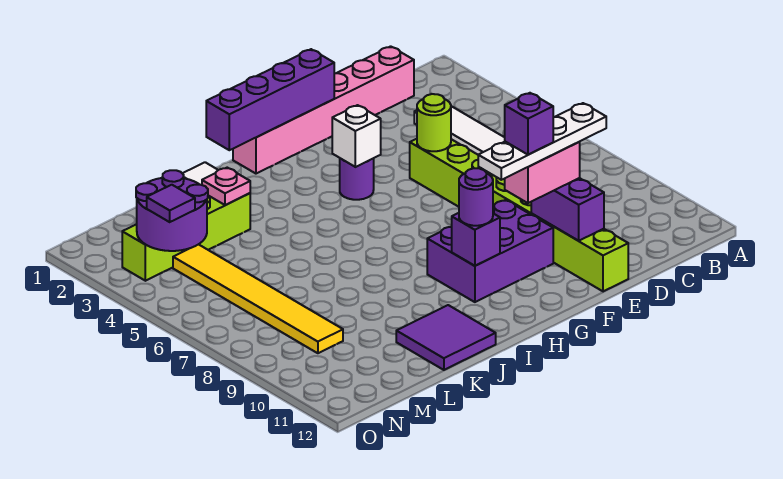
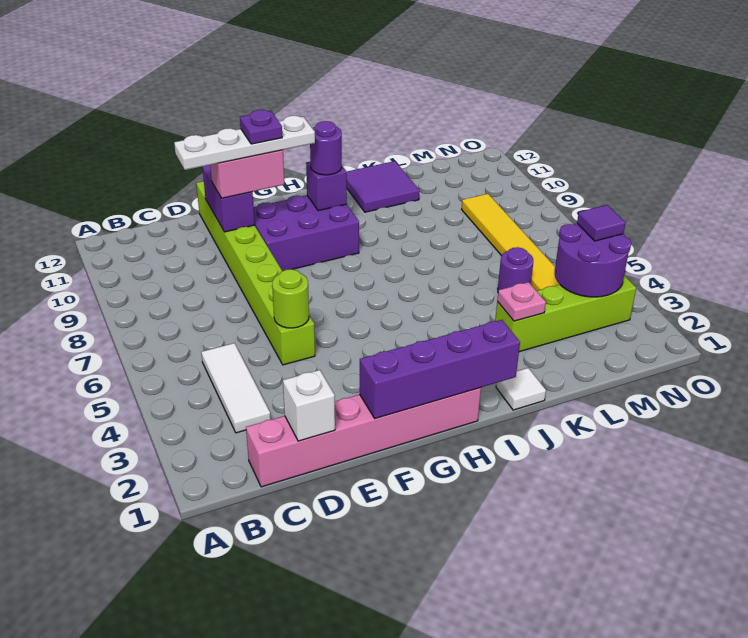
purple brick F10 level 5 -> purple plate F10 level 5
purple round brick G4 level 1 -> purple round brick L5 level 1
white brick G4 level 2 -> white brick D1 level 2

